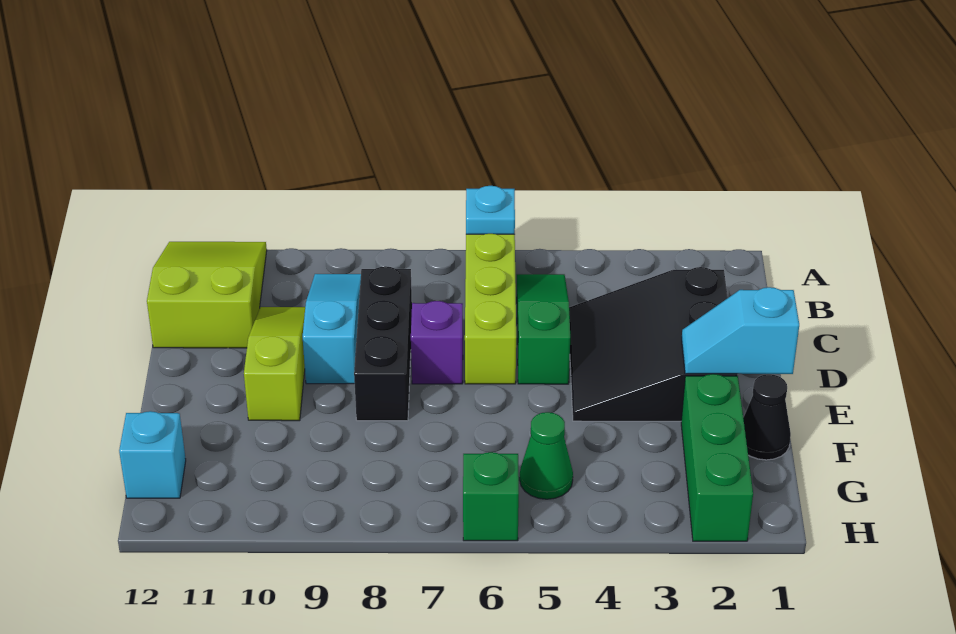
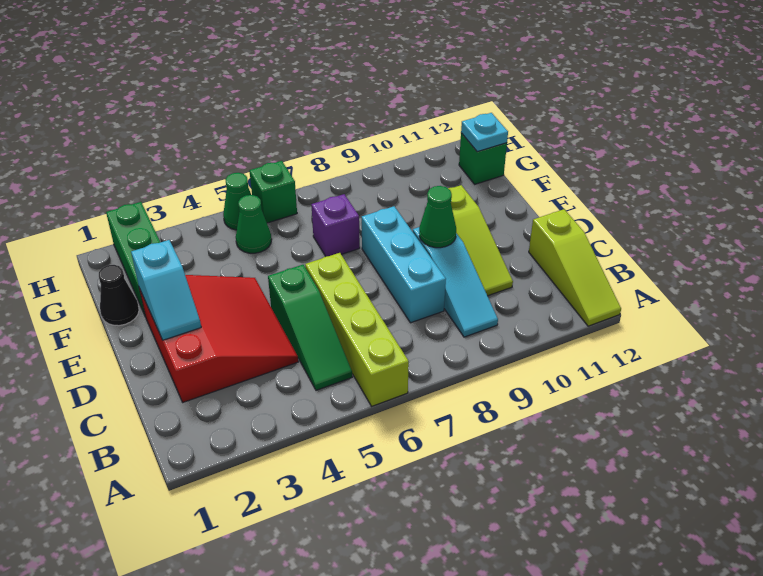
cyan plate A6 level 2 -> cyan plate G12 level 2
lime slope A11:C12 level 1 top C -> lime slope A12:C12 level 1 top C
black slope C2:E4 level 1 top 2 -> red slope C2:E4 level 1 top 2
black brick C8:E8 level 1 -> cyan brick C8:E8 level 1
purple brick D7 level 1 -> purple brick F7 level 1
none -> green cone D9 level 2
cyan slope E1:E2 level 2 top 1 -> cyan slope D2:E2 level 2 top E
cyan brick G12 level 1 -> green brick G12 level 1
none -> green cone H5 level 1

